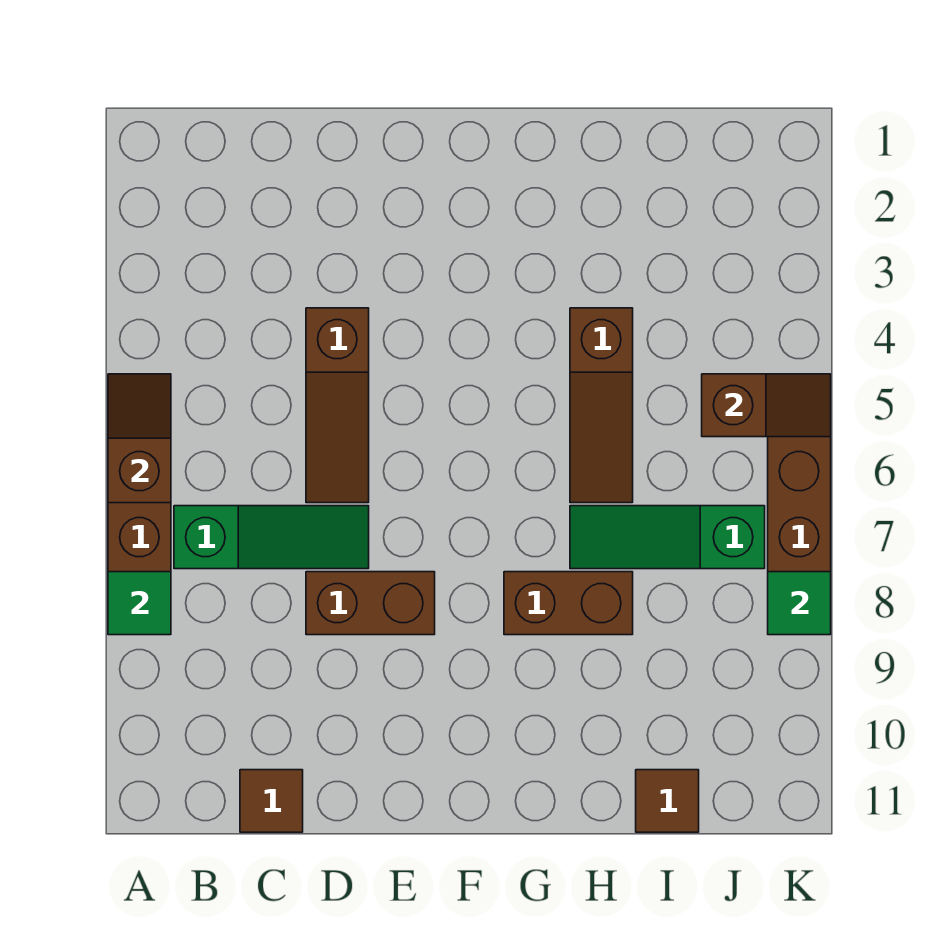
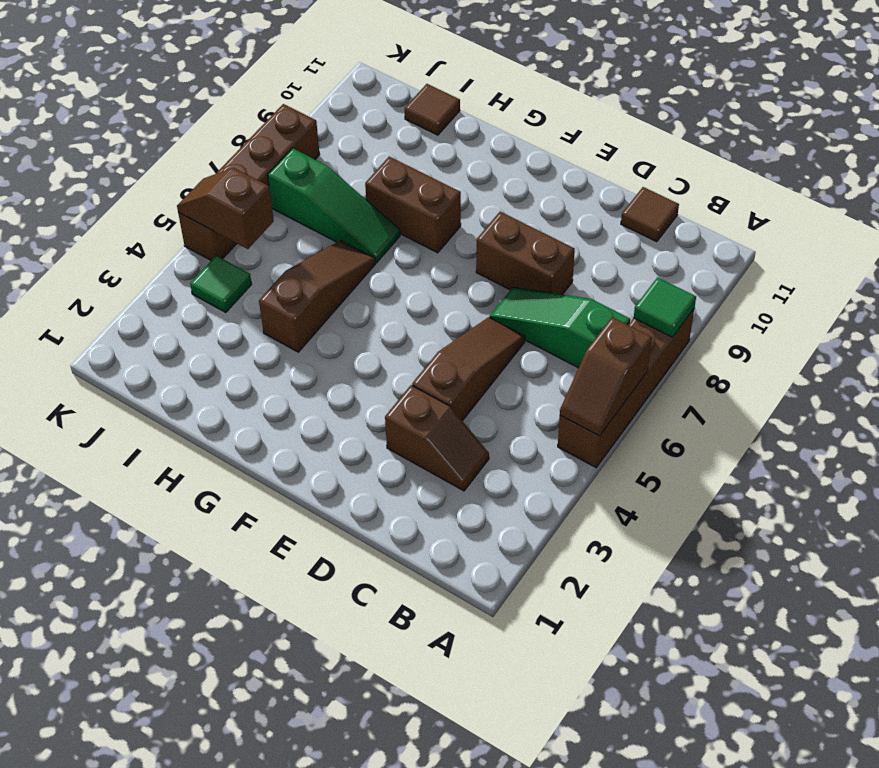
none -> brown slope C3:D3 level 1 top D
green tile K8 level 2 -> green tile J4 level 1

